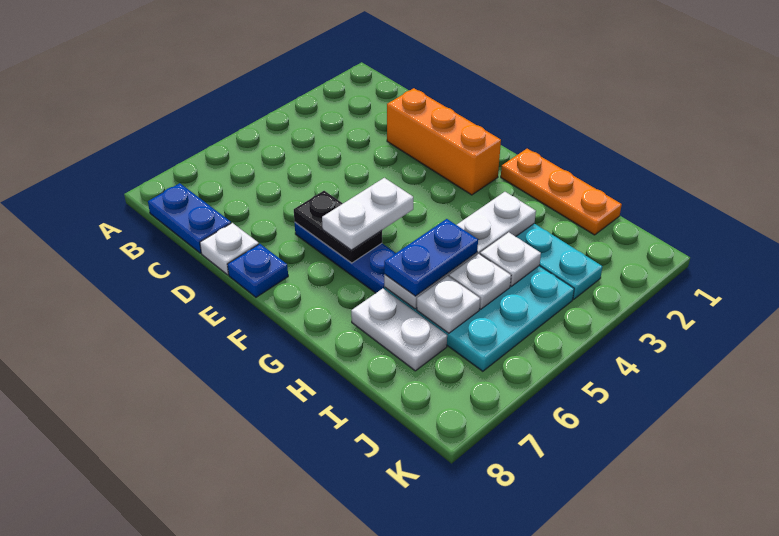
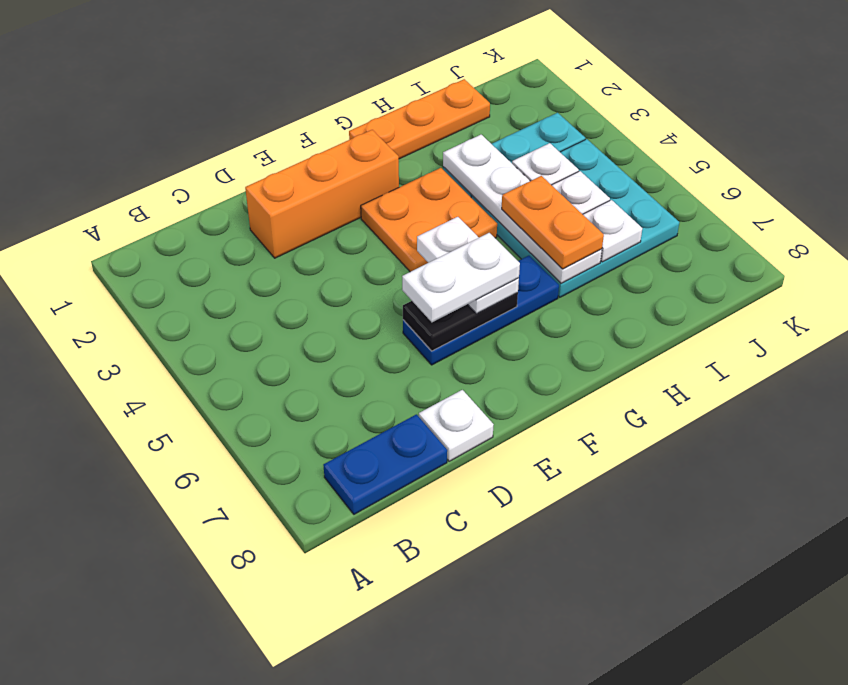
blue plate E8 level 1 -> none
none -> orange plate F3:G4 level 1
blue plate H5:H6 level 3 -> orange plate H5:H6 level 3
white plate H7:I7 level 1 -> white plate E6:F6 level 4

